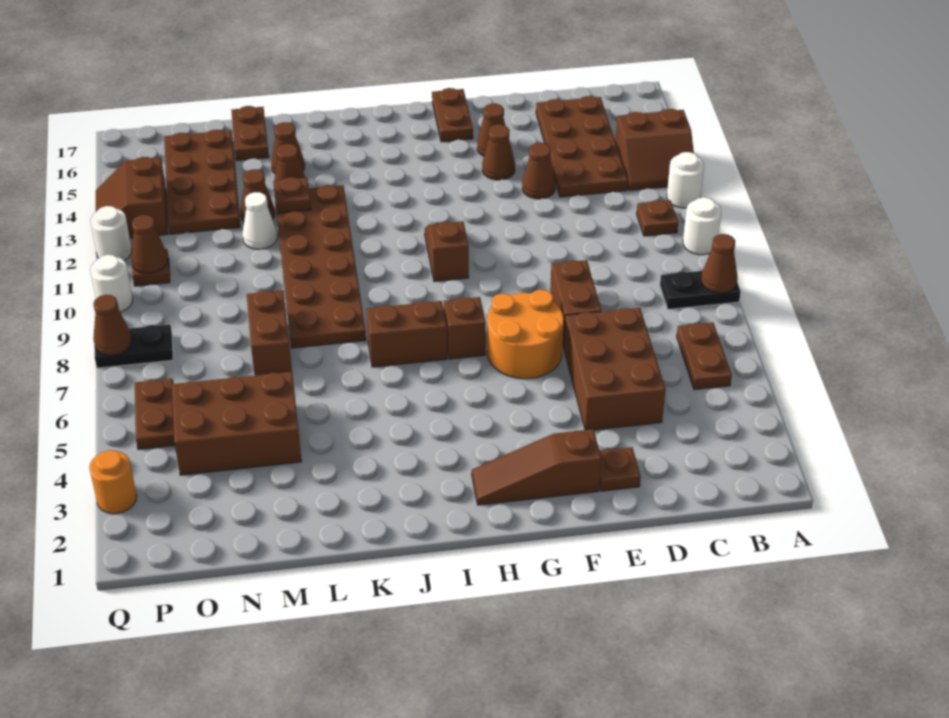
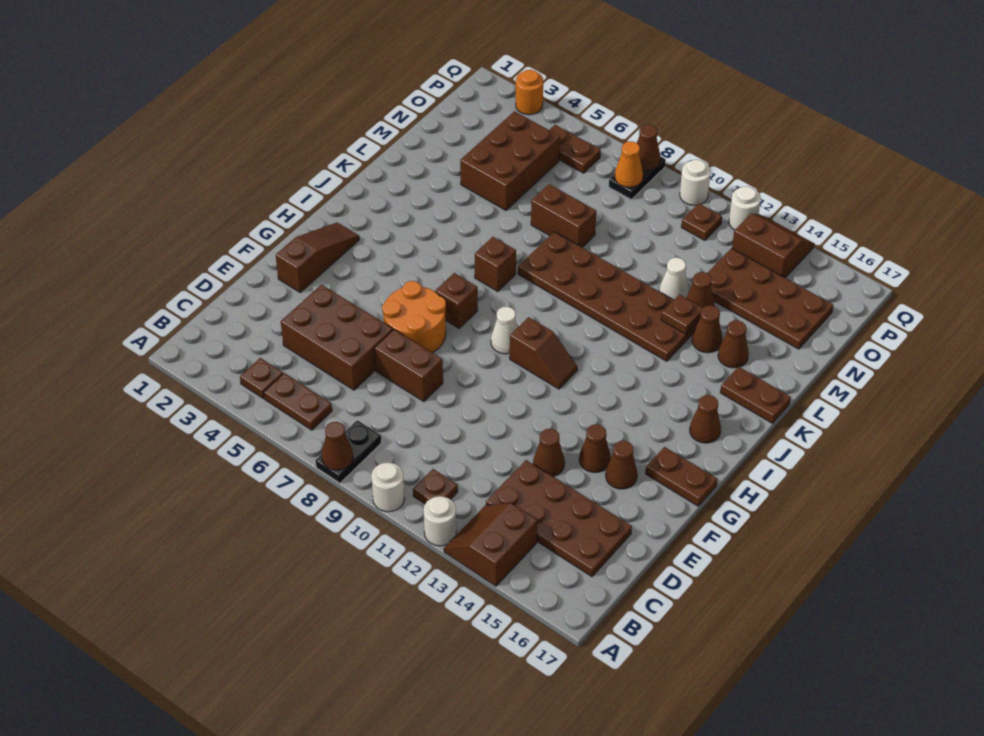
brown plate E2 level 1 -> brown plate B4 level 1
none -> white cone H9 level 1
brown brick I7:J7 level 1 -> brown brick J7 level 1
brown plate M16:M17 level 1 -> brown plate K16:K17 level 1
none -> orange cone P8 level 2
brown cone P11 level 2 -> brown cone I16 level 1

